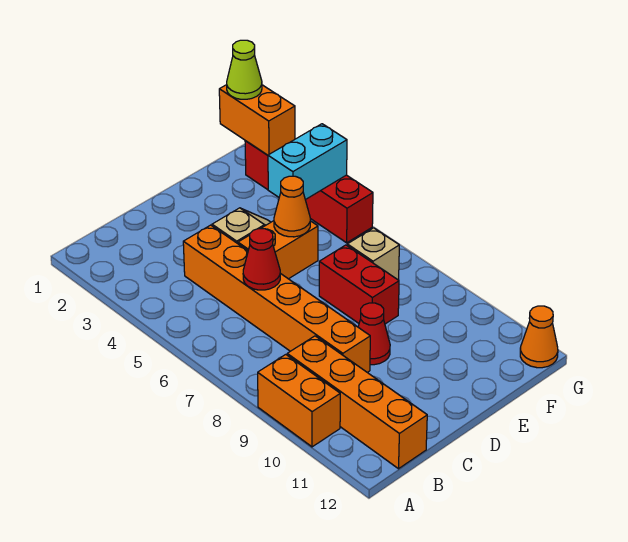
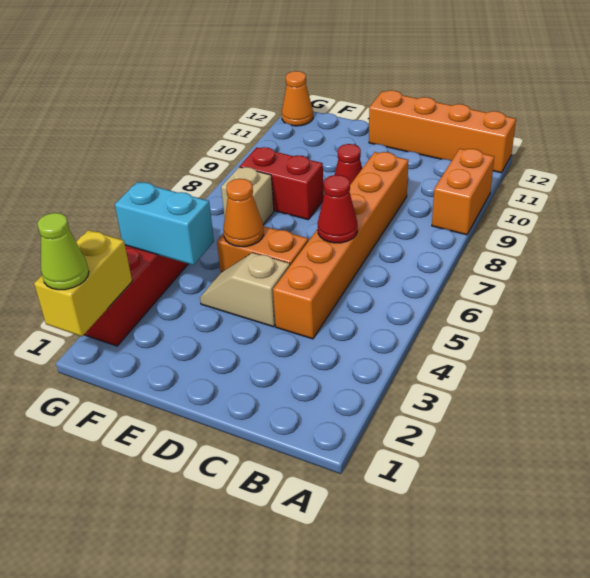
orange brick B9:B12 level 1 -> orange brick A12:D12 level 1
red brick E7:E8 level 1 -> red brick E8:F8 level 1
orange brick G1:G2 level 2 -> yellow brick G1:G2 level 2

